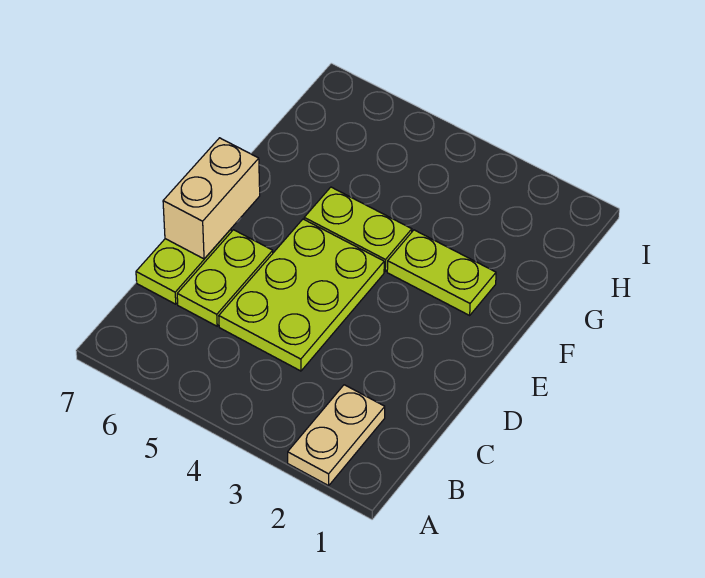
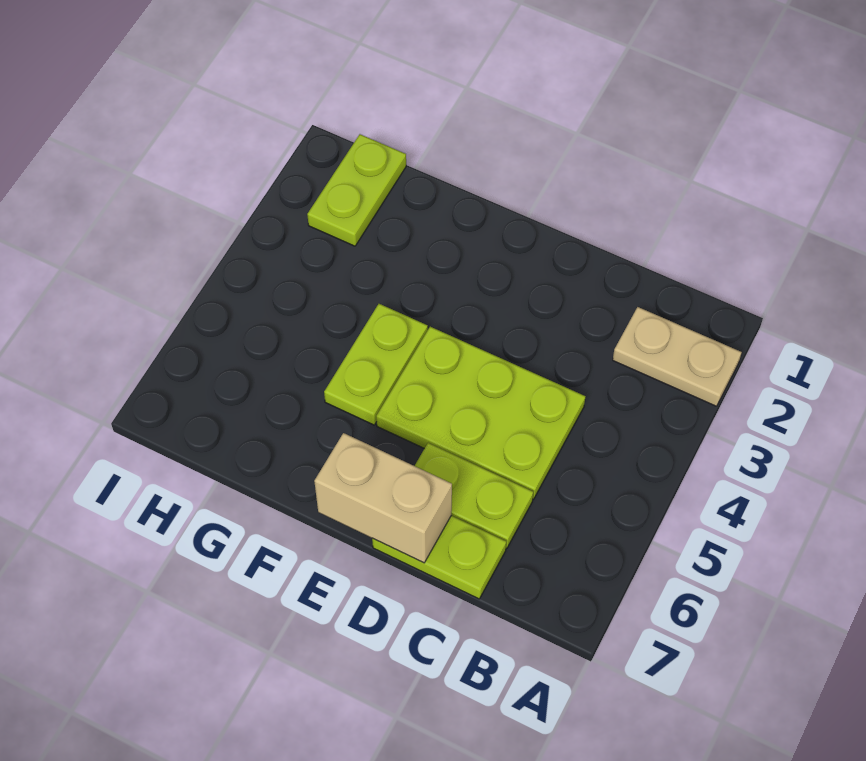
lime plate F2:F3 level 1 -> lime plate H1:H2 level 1

